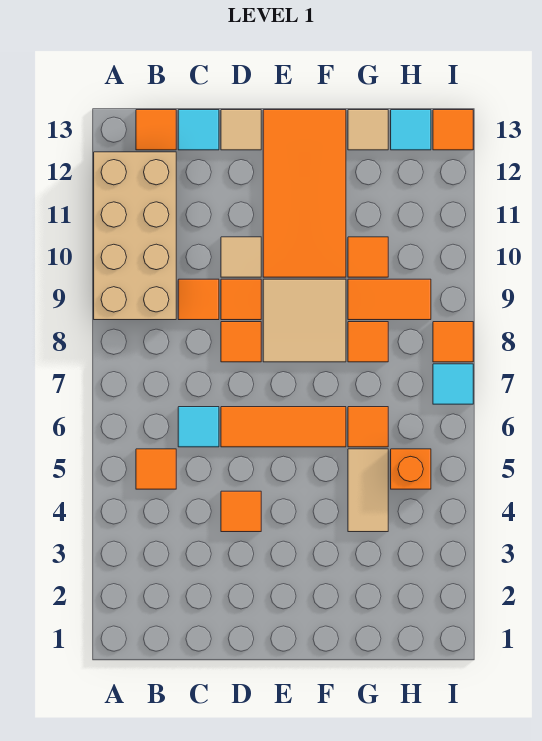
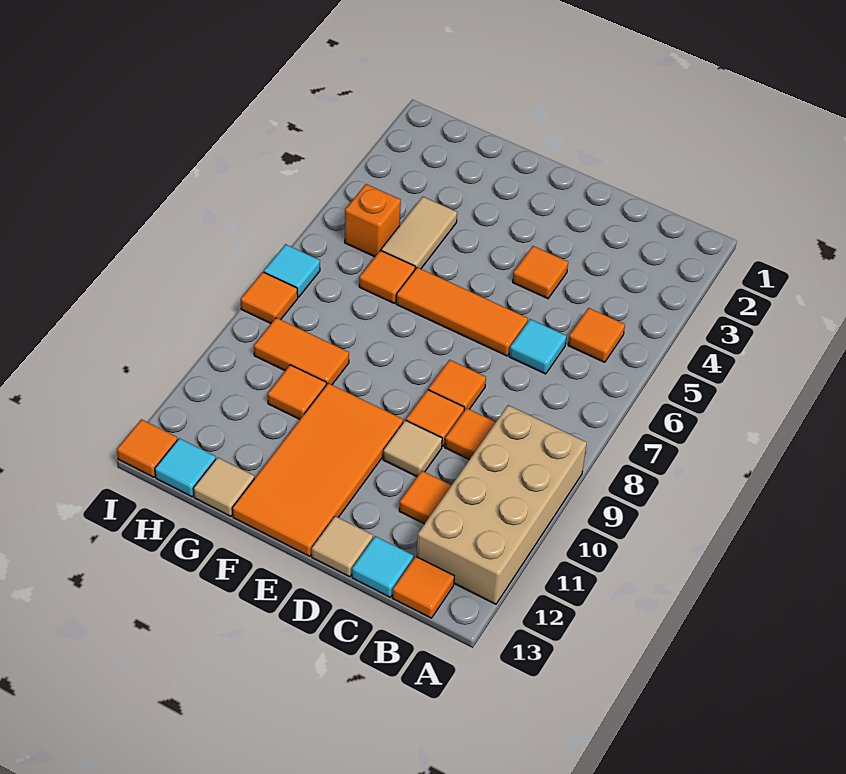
tan tile E8:F9 level 1 -> none
orange tile G8 level 1 -> orange tile C11 level 1

